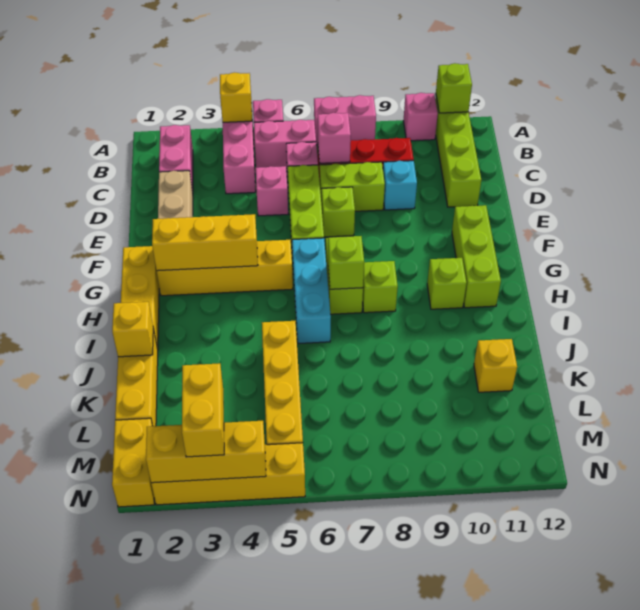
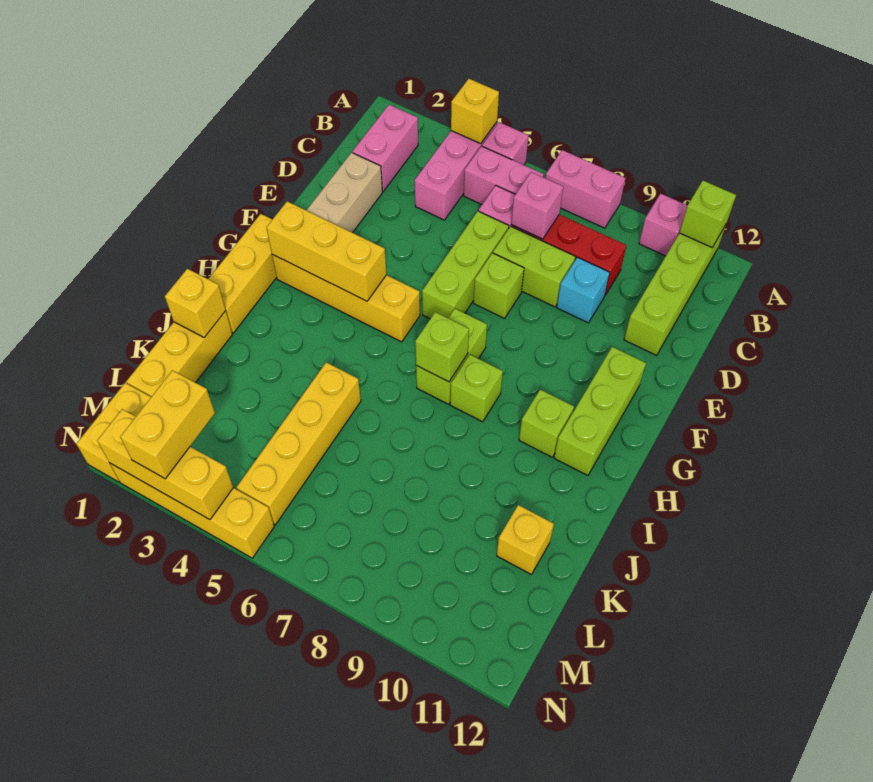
pink brick D5 level 1 -> none
cyan brick G6:I6 level 1 -> none

